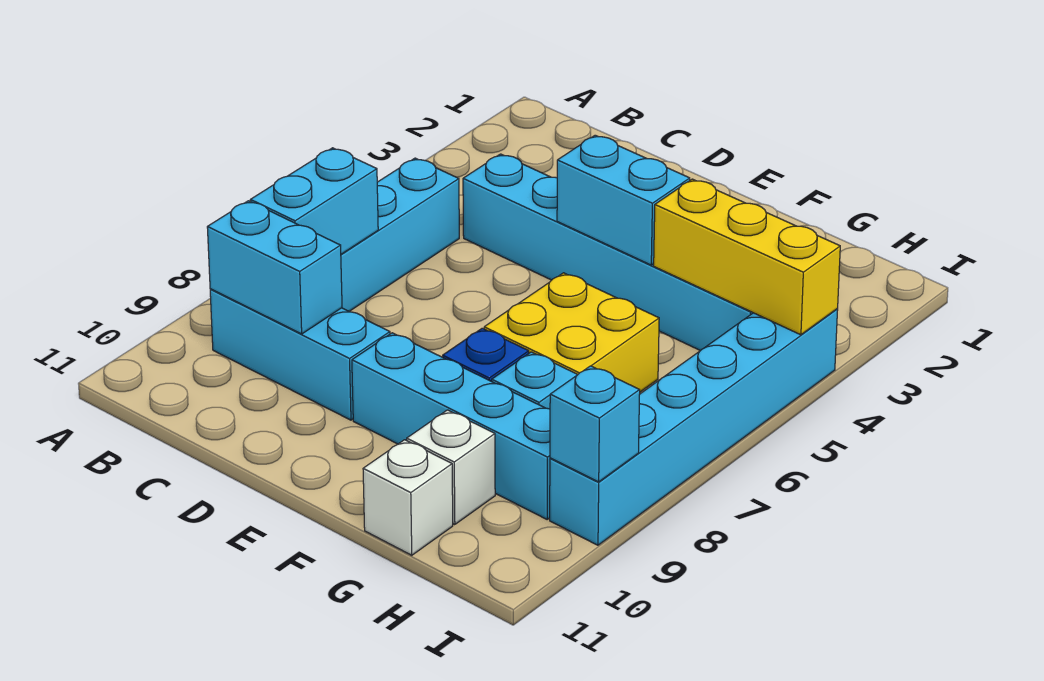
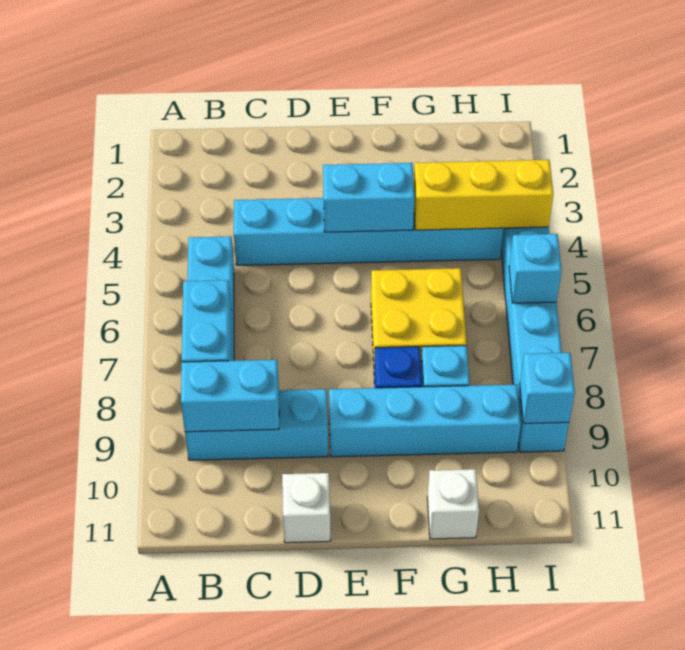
white brick G10 level 1 -> white brick D11 level 1
none -> cyan brick I6 level 2

